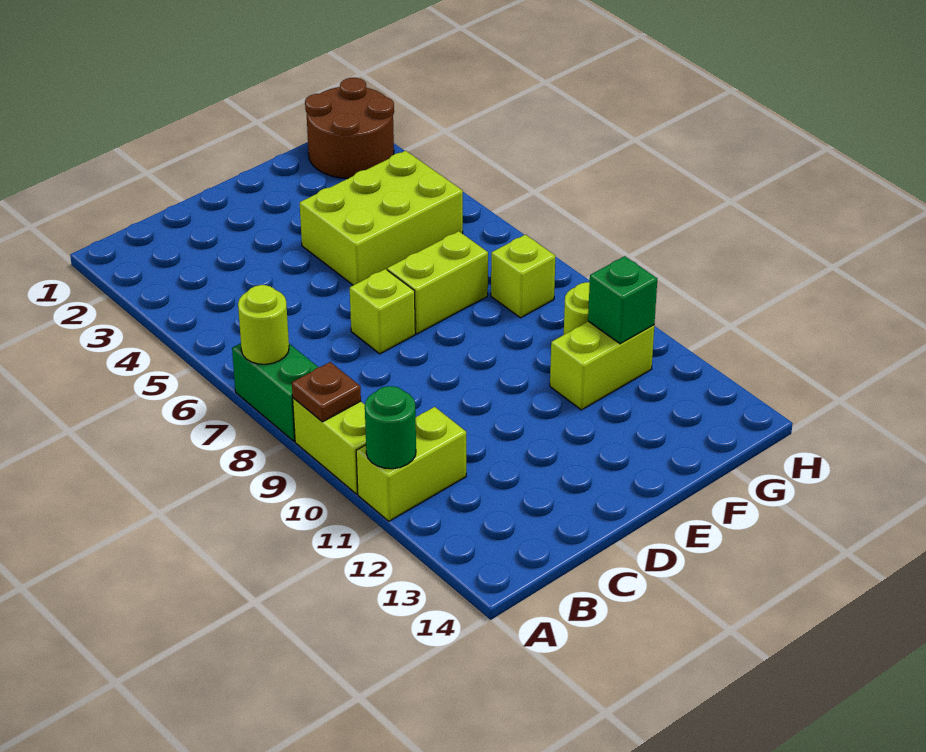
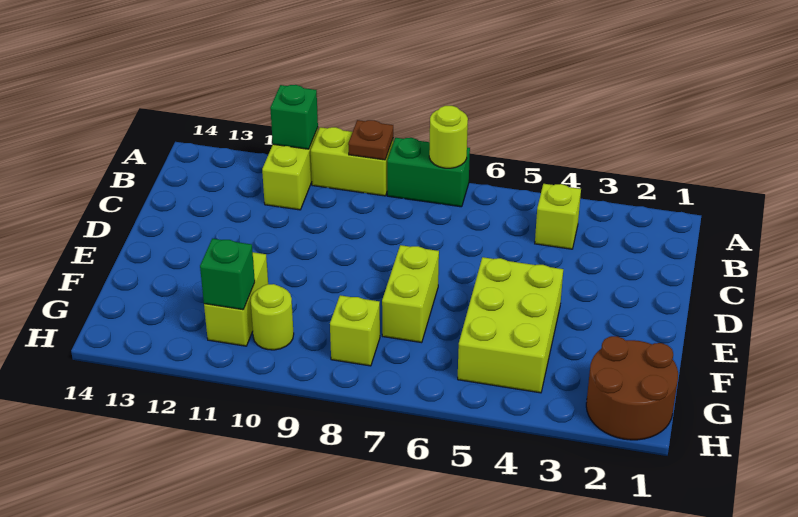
green round brick A11 level 2 -> green brick A11 level 2
lime brick D7 level 1 -> lime brick B4 level 1

